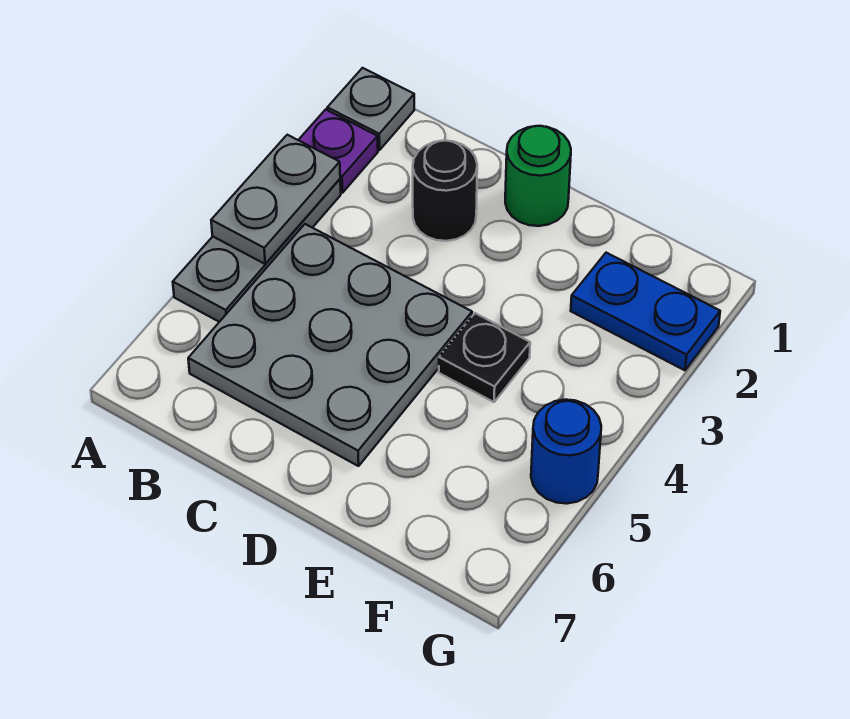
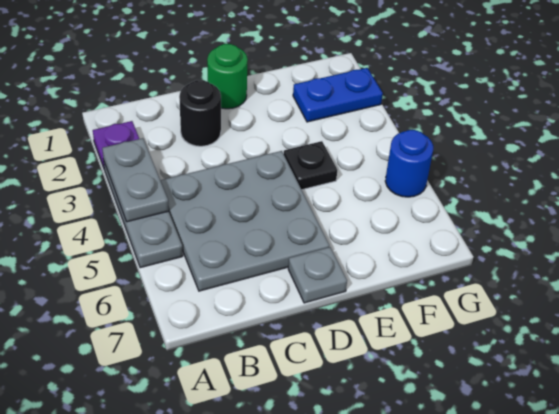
grey plate A1 level 1 -> grey plate D7 level 1

